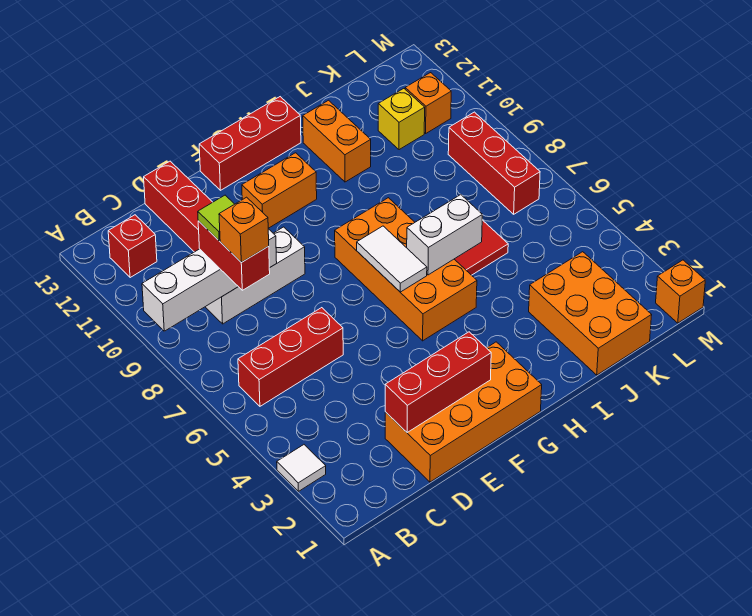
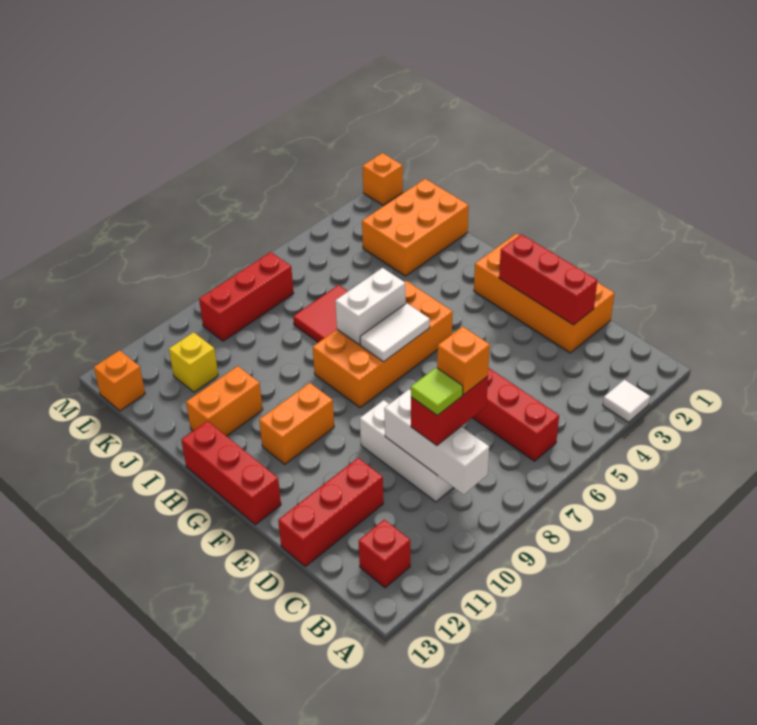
white brick A9:D9 level 2 -> white brick B9:D9 level 2
orange brick F11:G11 level 1 -> orange brick G10:G11 level 1
white brick H6:I6 level 2 -> white brick H6:H7 level 2
orange brick L11 level 1 -> orange brick L13 level 1

